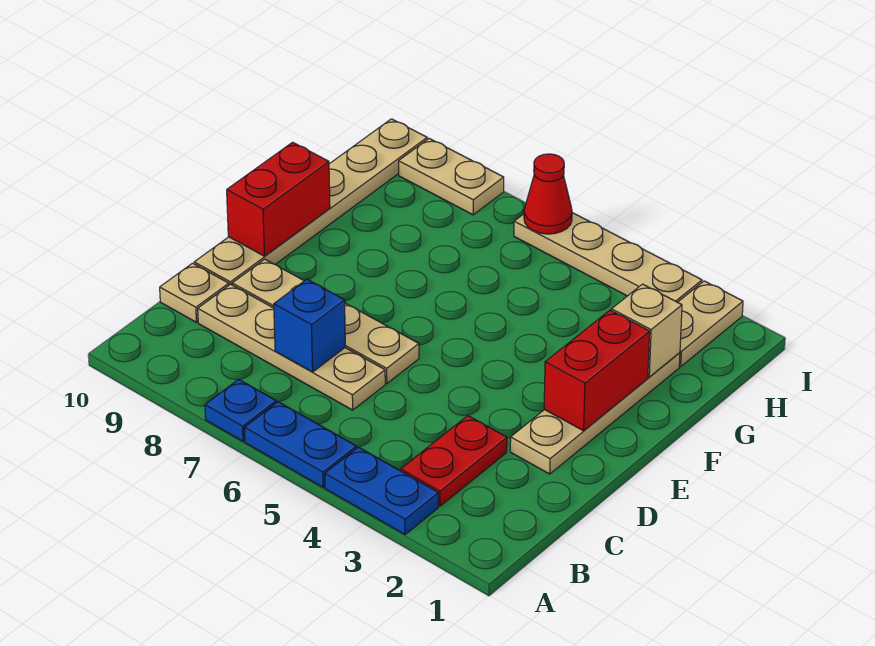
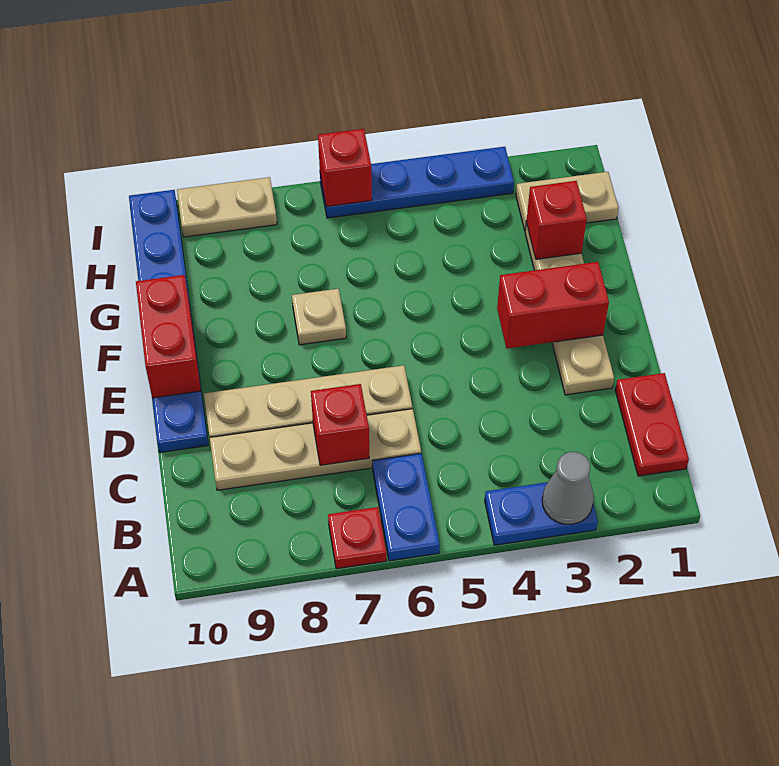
none -> grey cone A3 level 2
blue plate A5:A6 level 1 -> blue plate A6:B6 level 1
blue plate A7 level 1 -> red plate A7 level 1
red plate B3:C3 level 1 -> red plate B1:C1 level 1
blue brick C7 level 2 -> red brick C7 level 2
tan plate C10 level 1 -> tan plate F7 level 1
tan plate D10:I10 level 1 -> blue plate D10:I10 level 1
red brick E2:F2 level 2 -> red brick E2:E3 level 2
tan brick G2 level 2 -> red brick G2 level 2
tan plate H2:I2 level 1 -> tan plate H1:H2 level 1
tan plate I3:I6 level 1 -> blue plate I3:I6 level 1
red cone I6 level 2 -> red brick I6 level 2

